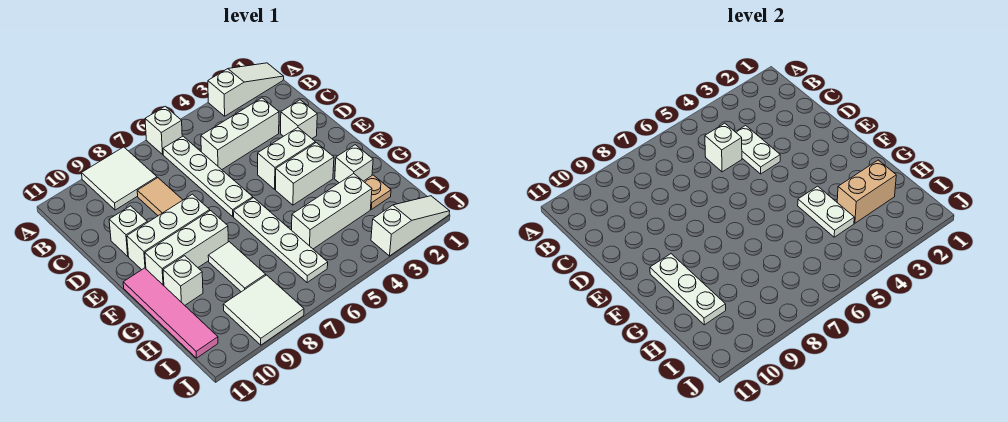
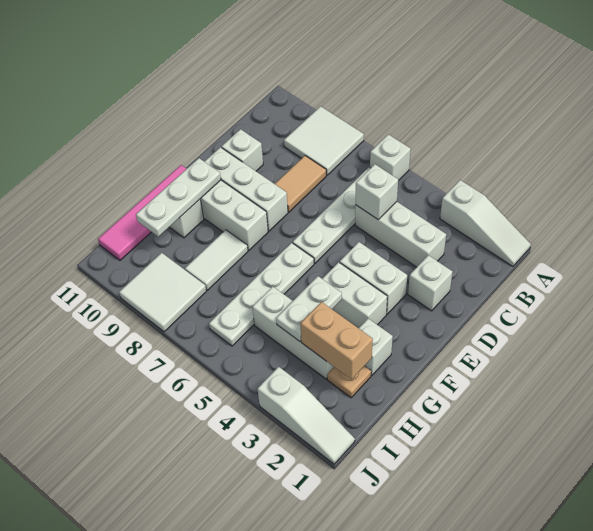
white plate C4:D4 level 2 -> none

